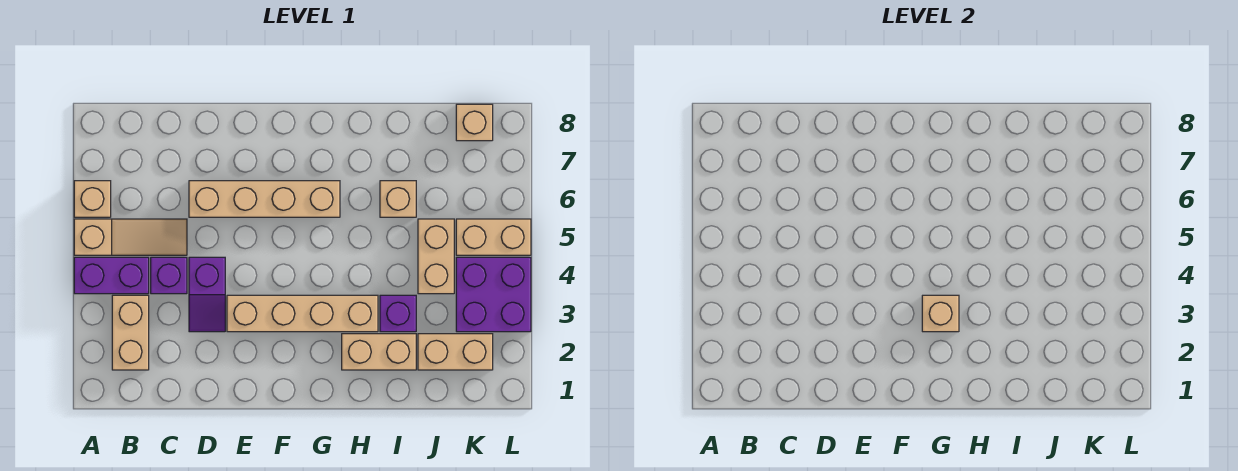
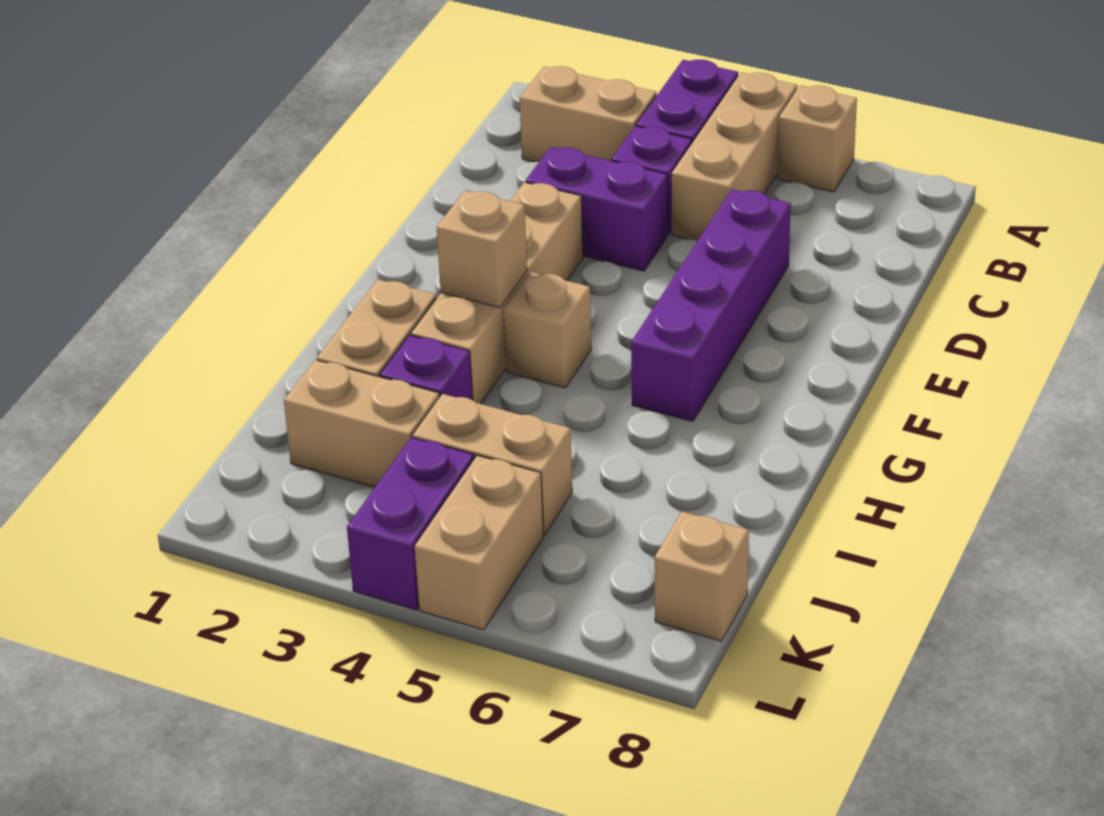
tan slope A5:C5 level 1 top A -> tan brick A5:C5 level 1
purple slope D3:D4 level 1 top 4 -> purple brick D3:D4 level 1
tan brick D6:G6 level 1 -> purple brick D6:G6 level 1
tan brick I6 level 1 -> tan brick G4 level 1
tan brick J2:K2 level 1 -> tan brick J2:J3 level 1
purple brick K3:L4 level 1 -> purple brick K4:L4 level 1

